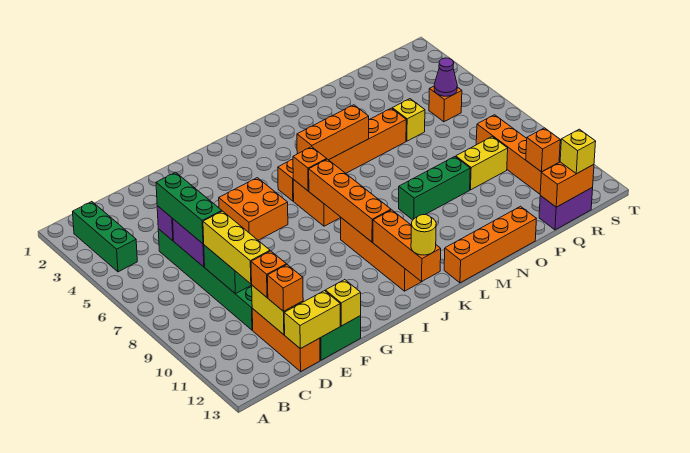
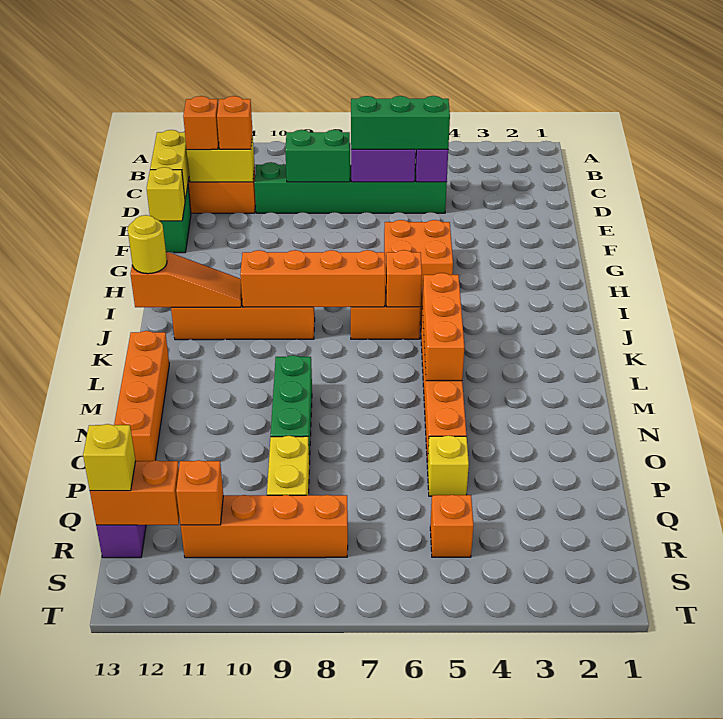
green brick B2:B4 level 1 -> none
yellow brick D8:D10 level 3 -> none
orange brick J11:J13 level 2 -> orange slope J11:J13 level 2 top 13
orange brick Q13:R13 level 2 -> orange brick R12:R13 level 2
purple cone R5 level 2 -> none

